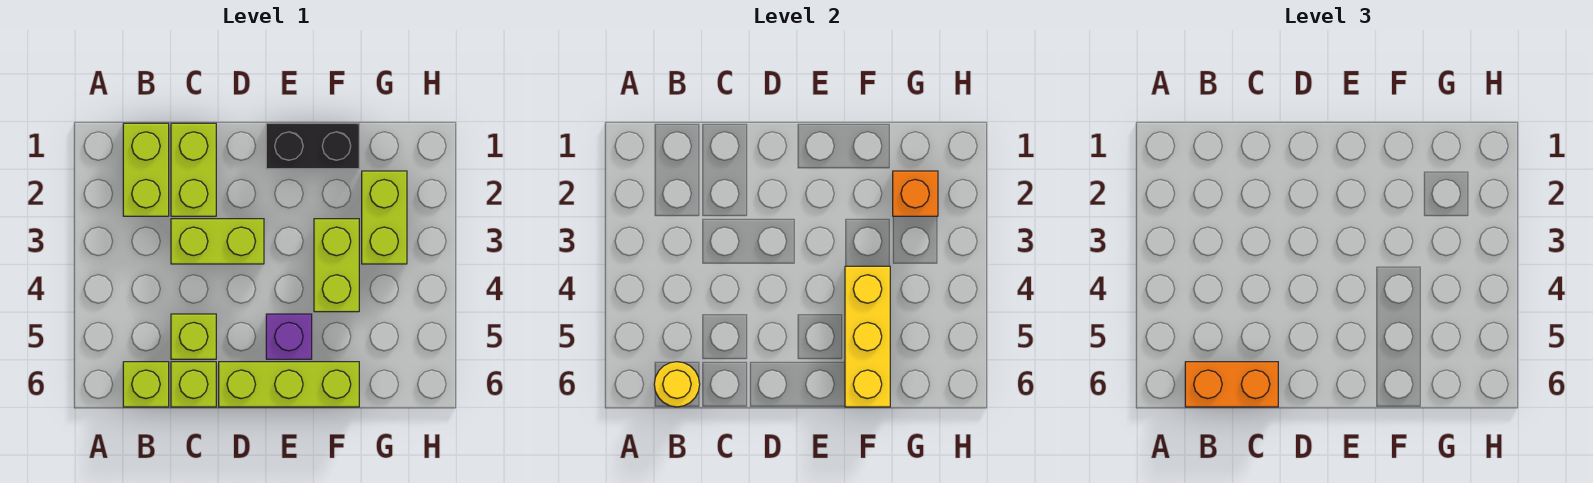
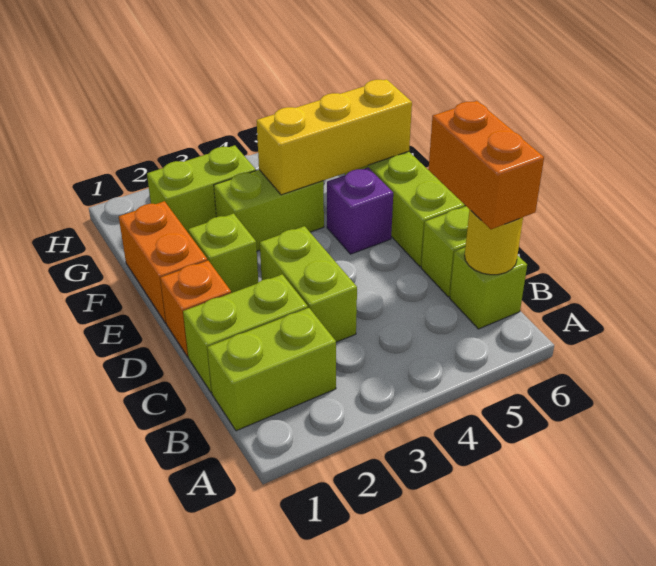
lime brick C5 level 1 -> lime brick E2 level 1
black brick E1:F1 level 1 -> orange brick E1:F1 level 1
orange brick G2 level 2 -> orange brick D1 level 1

